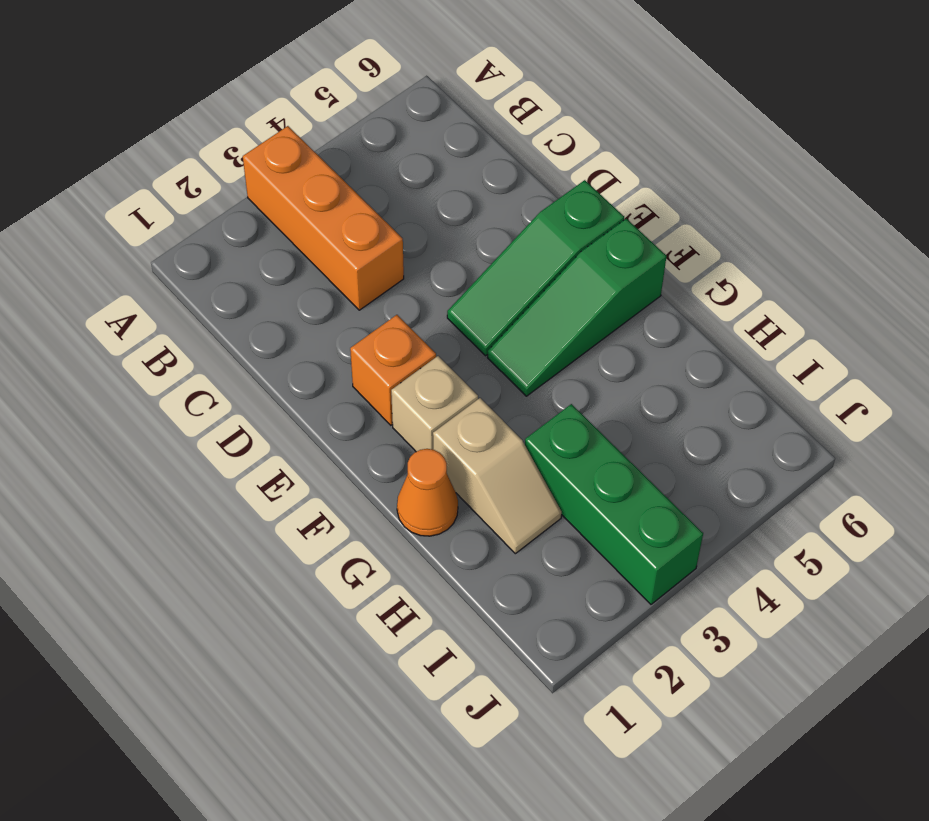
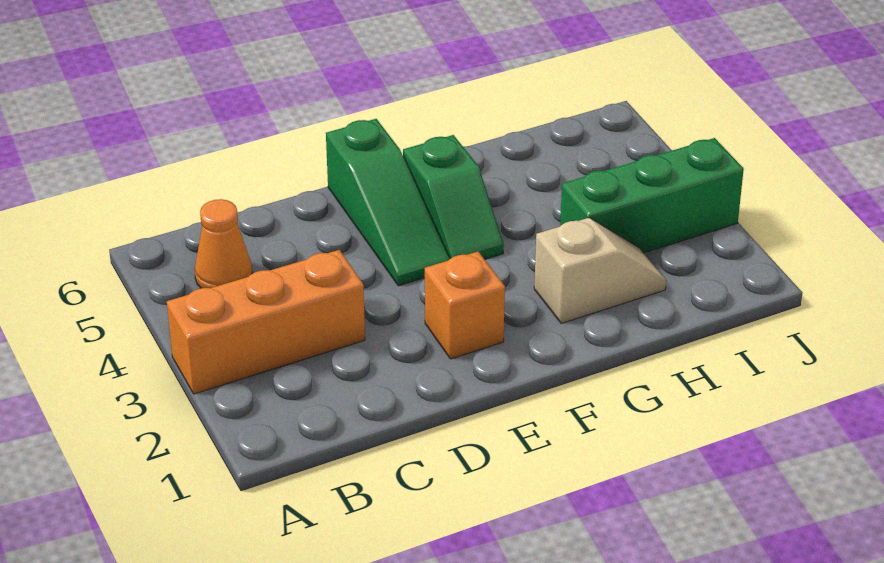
tan brick F2 level 1 -> none
green slope F4:F6 level 1 top 6 -> green slope F4:F5 level 1 top 5
orange cone G1 level 1 -> orange cone B5 level 1

